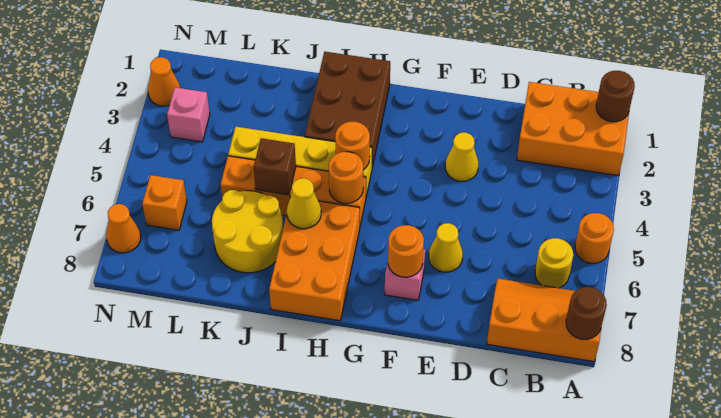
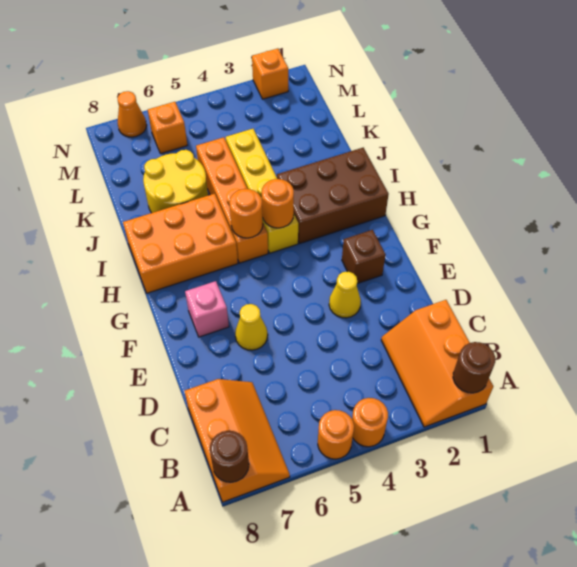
orange brick A1:C2 level 1 -> orange slope A1:C2 level 1 top 1
yellow round brick B6 level 1 -> none
orange round brick F7 level 2 -> orange round brick A4 level 1
yellow cone I6 level 2 -> none
brown brick J5 level 2 -> brown brick F2 level 1
pink brick M3 level 1 -> none
orange cone N2 level 1 -> orange brick N2 level 1

